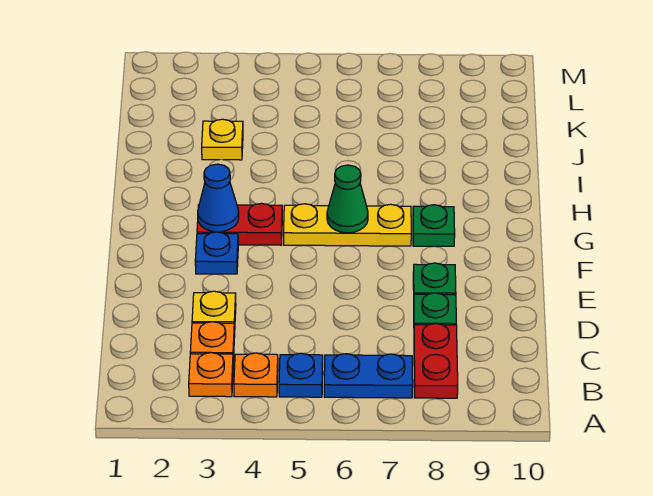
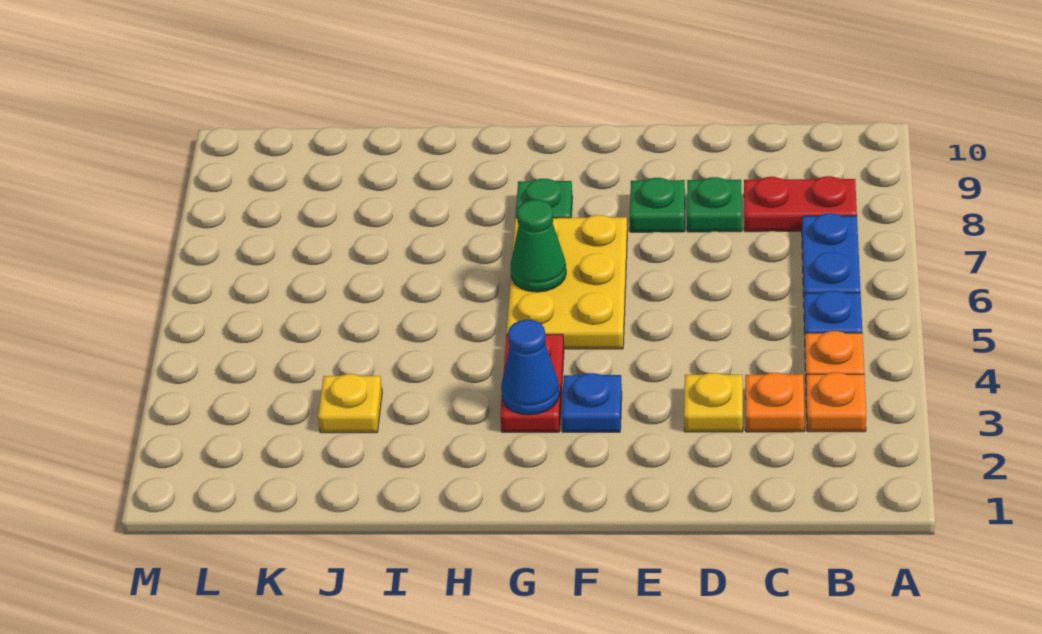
yellow plate G5:G7 level 1 -> yellow plate F5:G7 level 1

